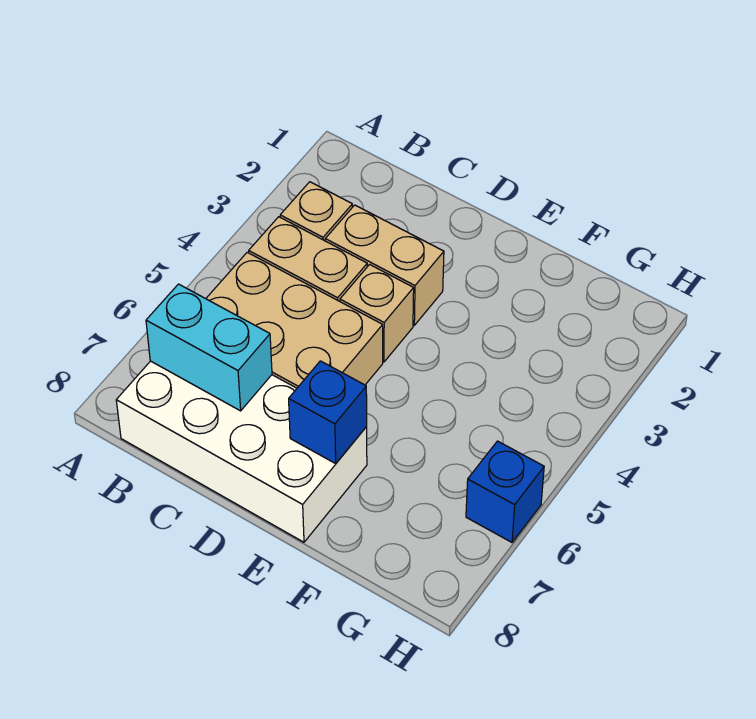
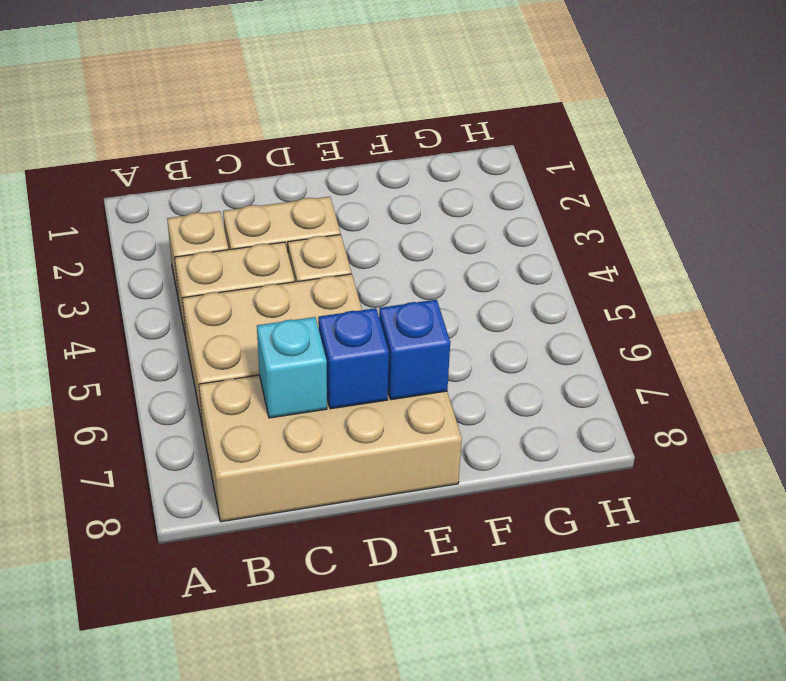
white brick B7:E8 level 1 -> tan brick B7:E8 level 1
cyan brick B7:C7 level 2 -> cyan brick C7 level 2
blue brick H6 level 1 -> blue brick D7 level 2

